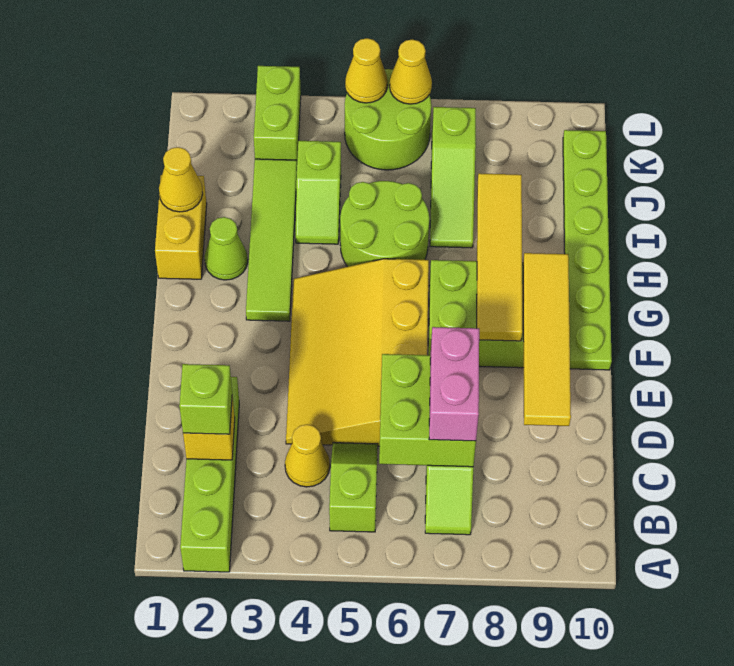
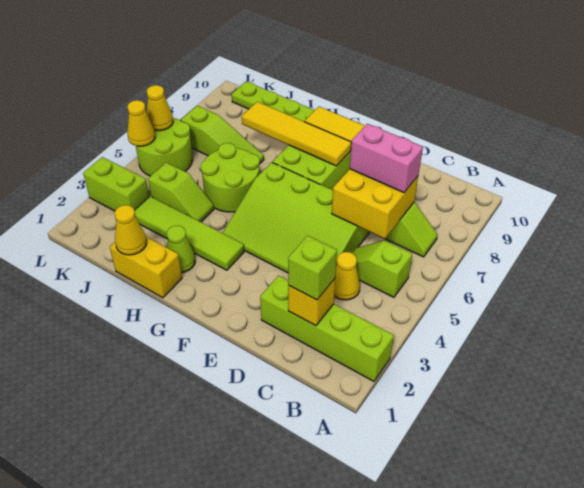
lime brick C6:D7 level 2 -> yellow brick C6:D7 level 2
yellow slope D4:G6 level 1 top 6 -> lime slope D4:G6 level 1 top 6

